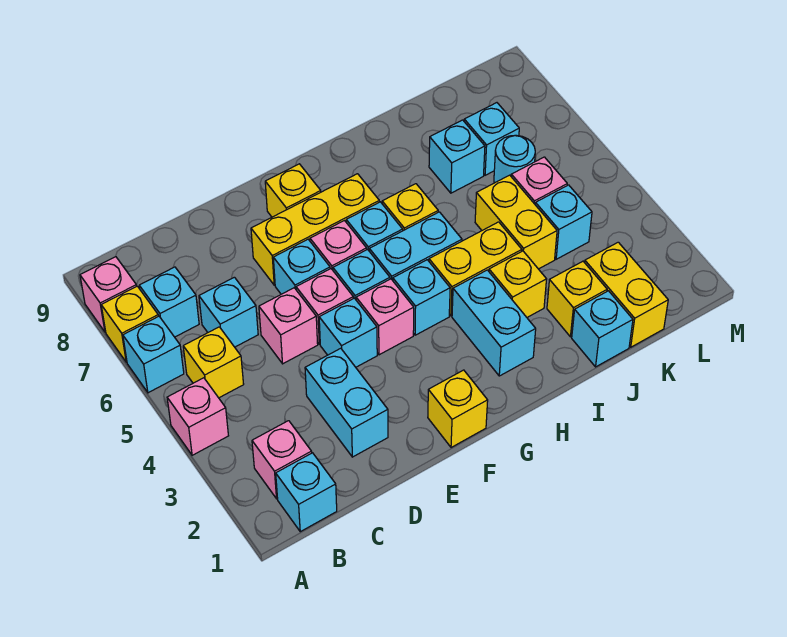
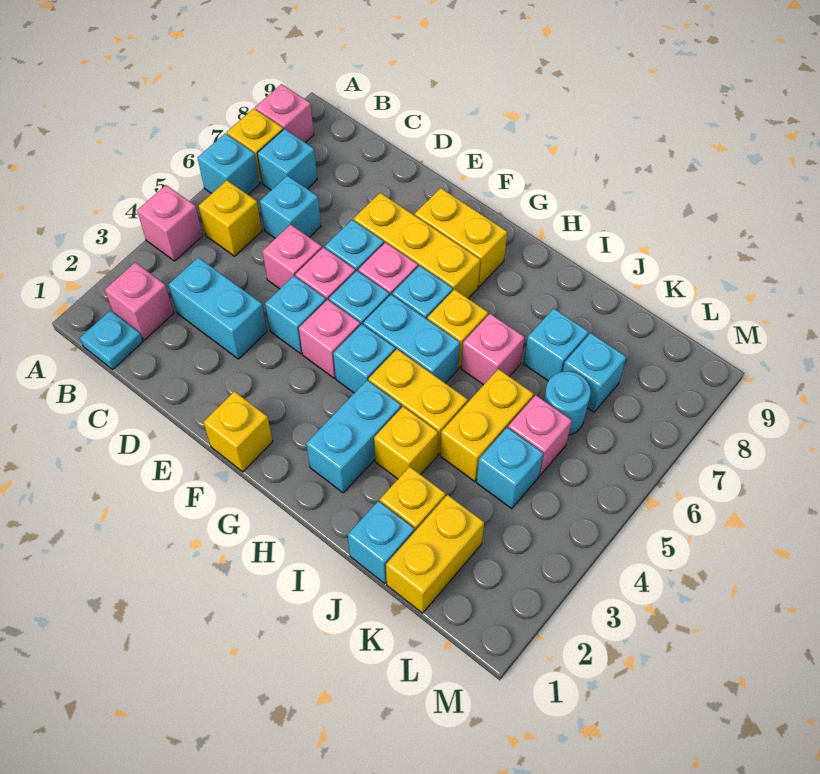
cyan brick B1 level 1 -> cyan plate B1 level 1
cyan brick D2:D3 level 1 -> cyan brick C3:D3 level 1
yellow brick F8 level 1 -> yellow brick F8:G8 level 1
none -> pink brick I6 level 1

